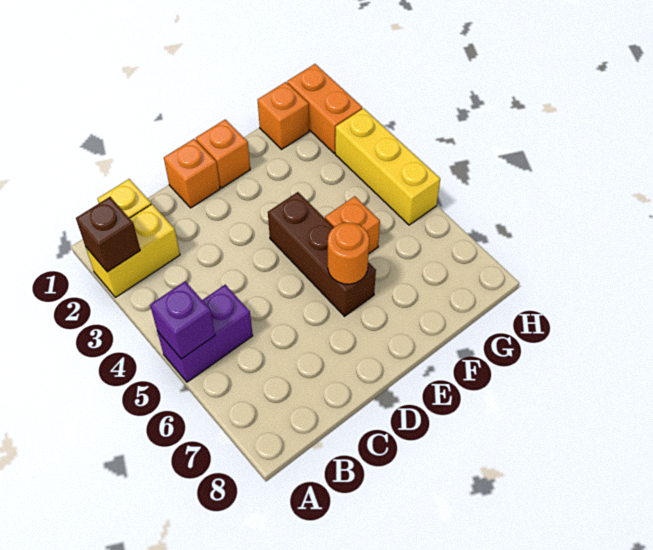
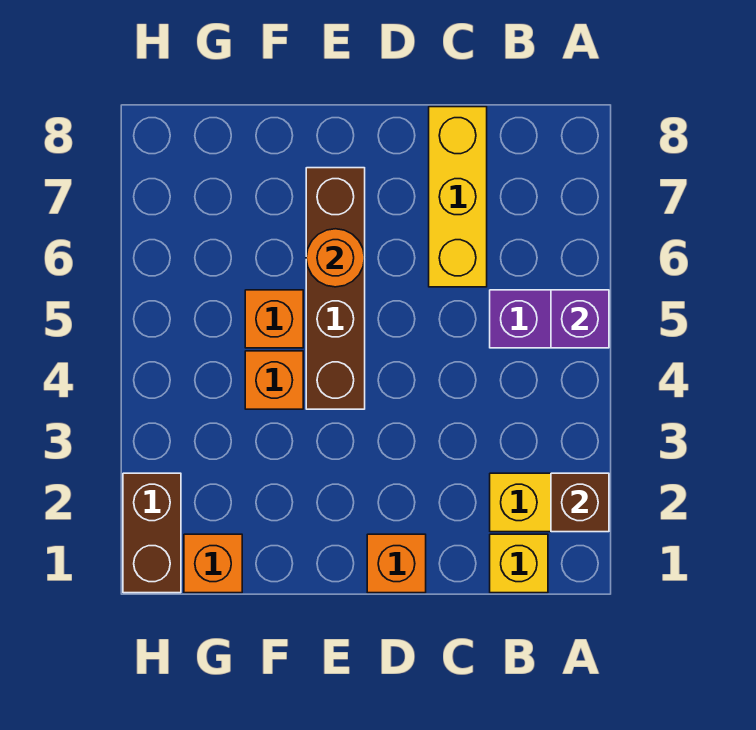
orange brick E1 level 1 -> orange brick F4 level 1
brown brick E4:E6 level 1 -> brown brick E4:E7 level 1
orange brick H1:H2 level 1 -> brown brick H1:H2 level 1
yellow brick H3:H5 level 1 -> yellow brick C6:C8 level 1

